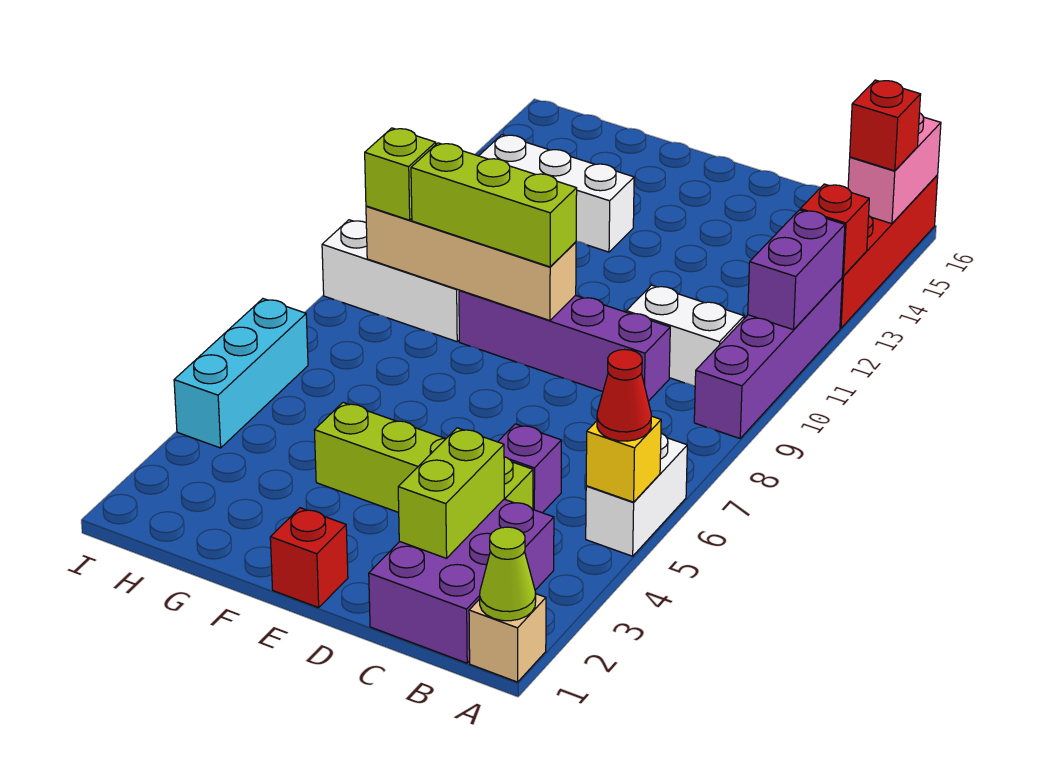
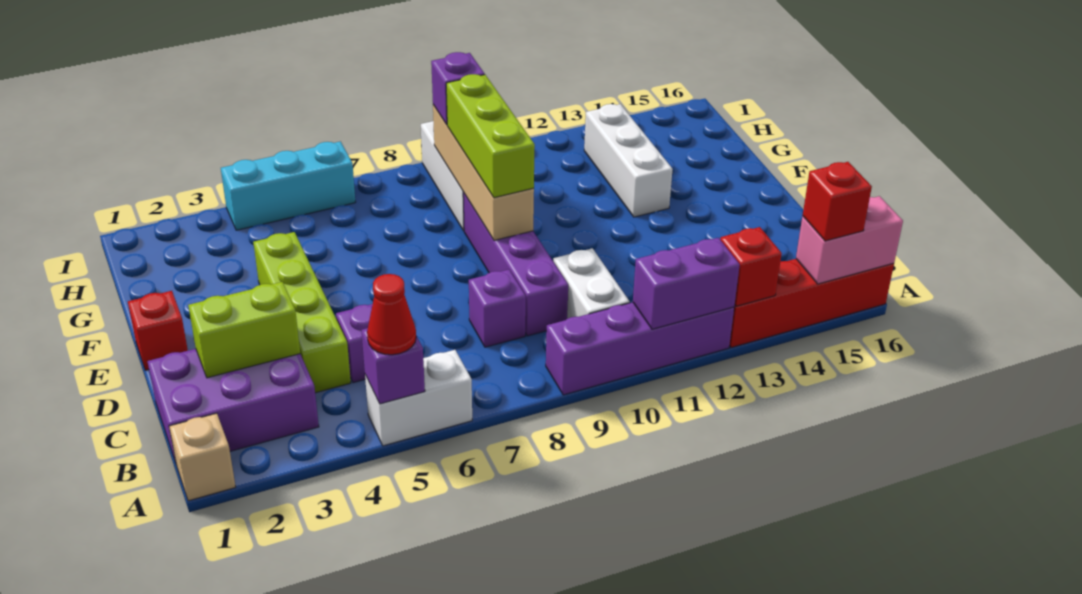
lime cone A1 level 2 -> none
yellow brick A5 level 2 -> purple brick A5 level 2
none -> purple brick C8 level 1
lime brick H9 level 3 -> purple brick H9 level 3

